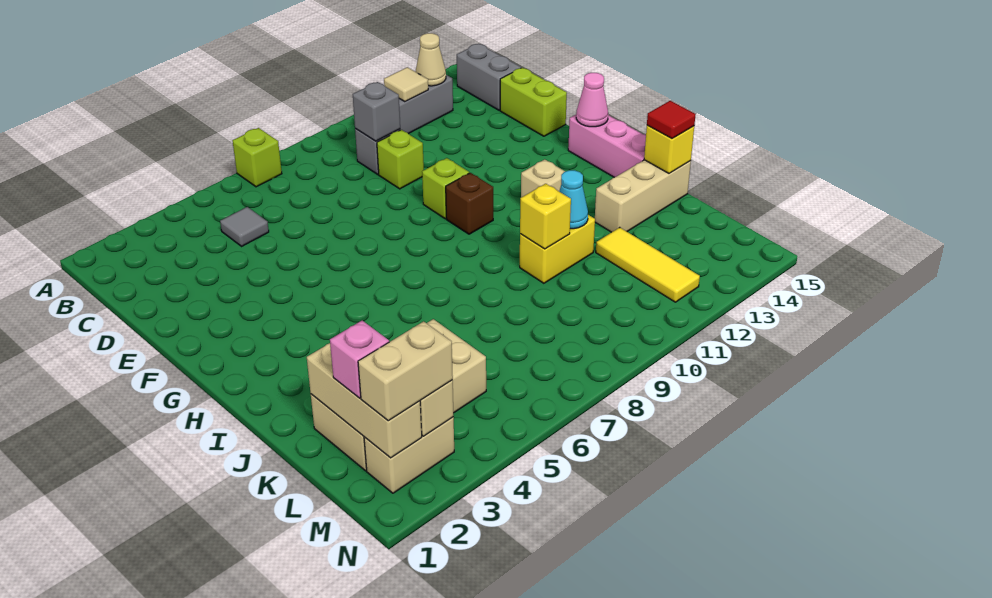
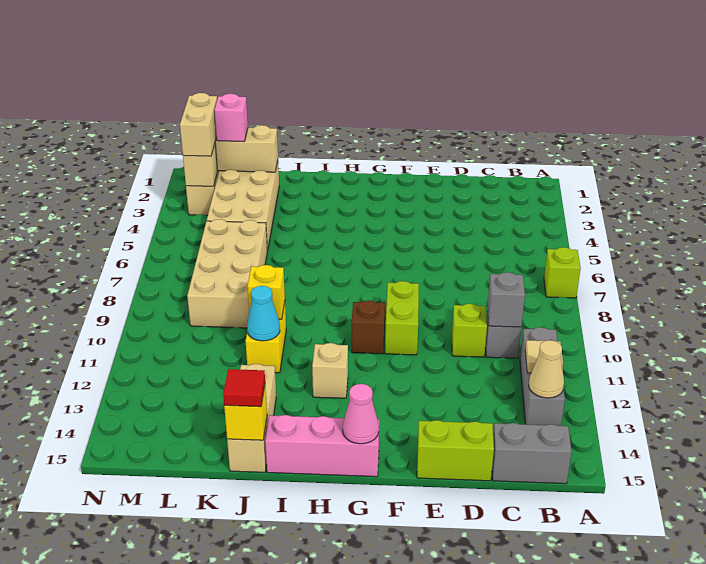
grey tile C5 level 1 -> none
lime brick F10 level 1 -> lime brick F9:F10 level 1
none -> tan brick K6:L9 level 1
yellow tile K12:M12 level 1 -> none

